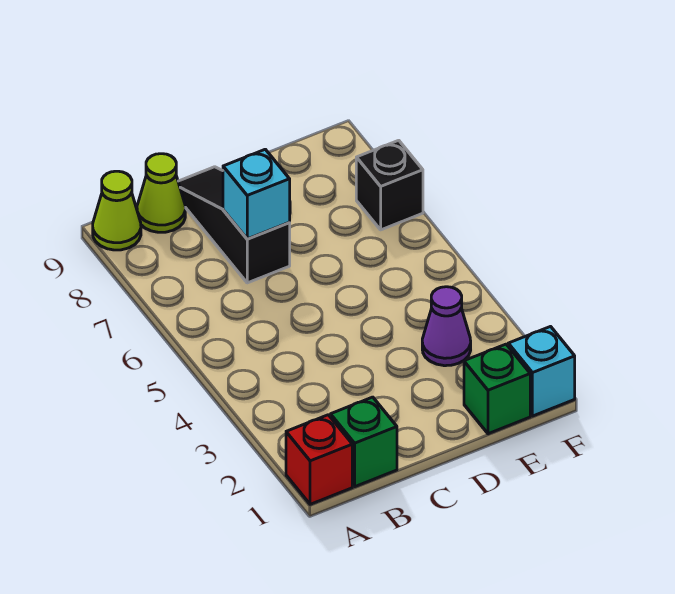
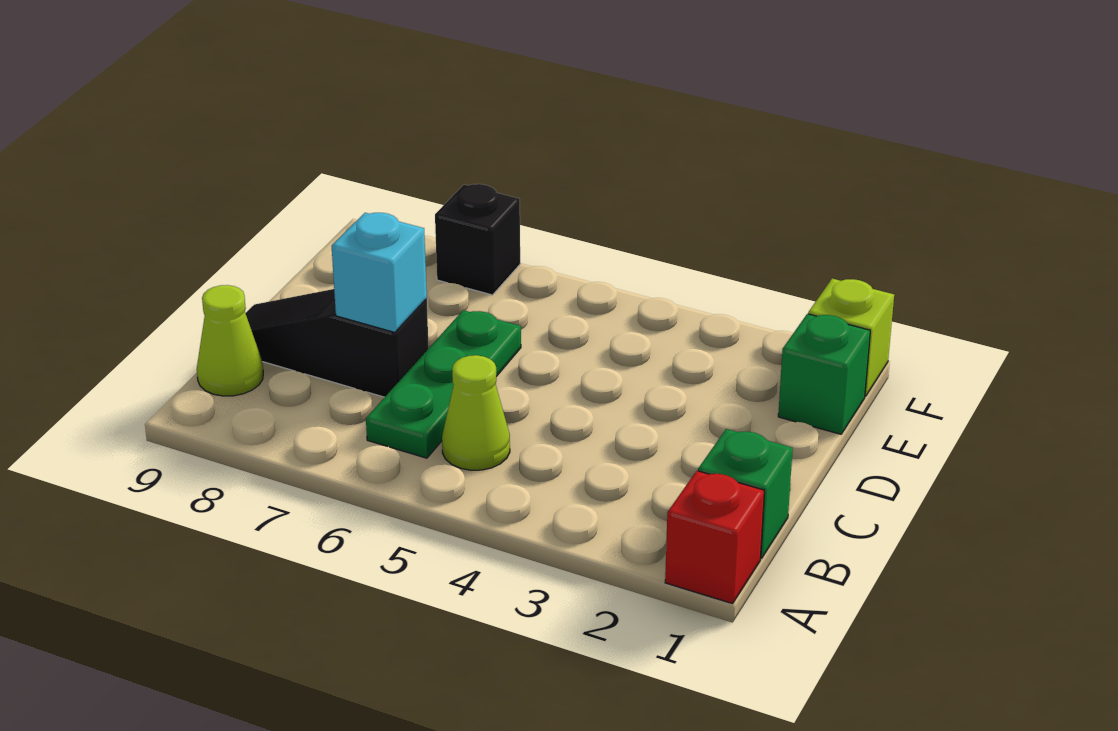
lime cone A9 level 1 -> lime cone B5 level 1
none -> green plate B6:D6 level 1
purple cone E3 level 1 -> none
cyan brick F1 level 1 -> lime brick F1 level 1

